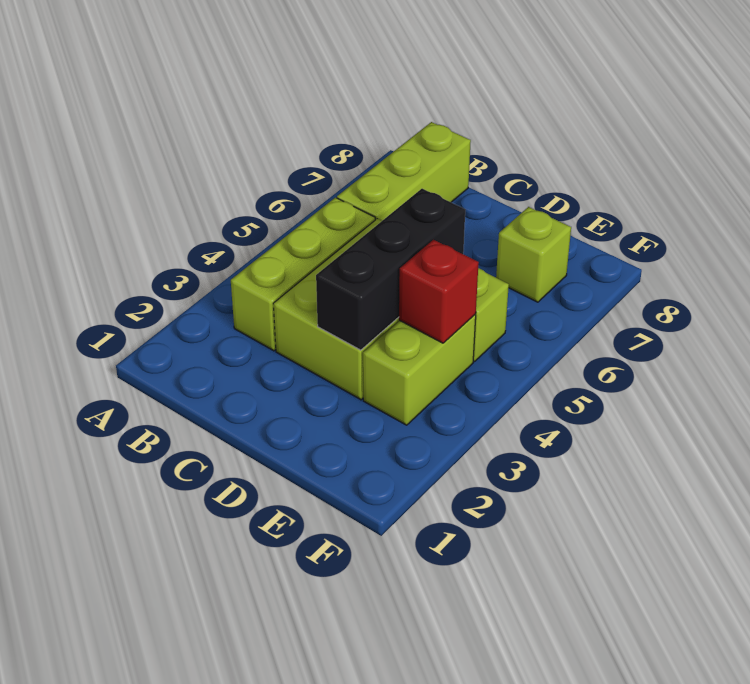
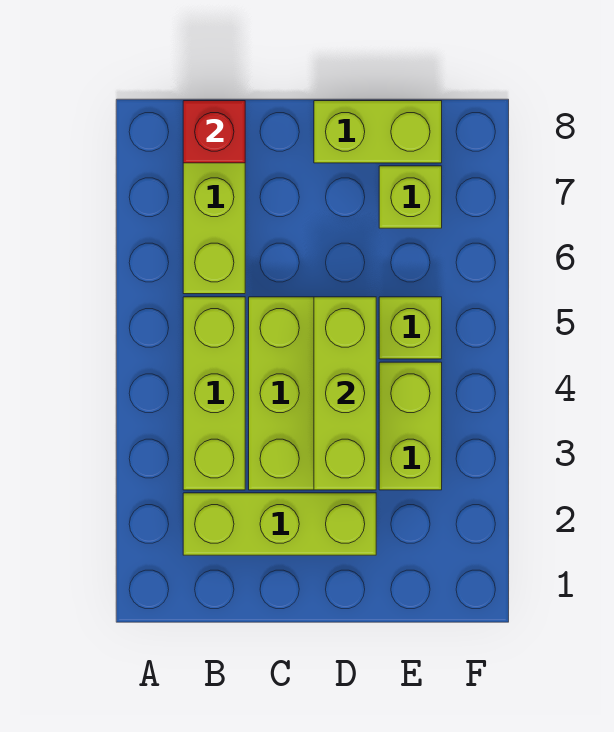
none -> lime brick B2:D2 level 1
black brick D3:D5 level 2 -> lime brick D3:D5 level 2
none -> lime brick D8:E8 level 1
red brick E4 level 2 -> red brick B8 level 2

